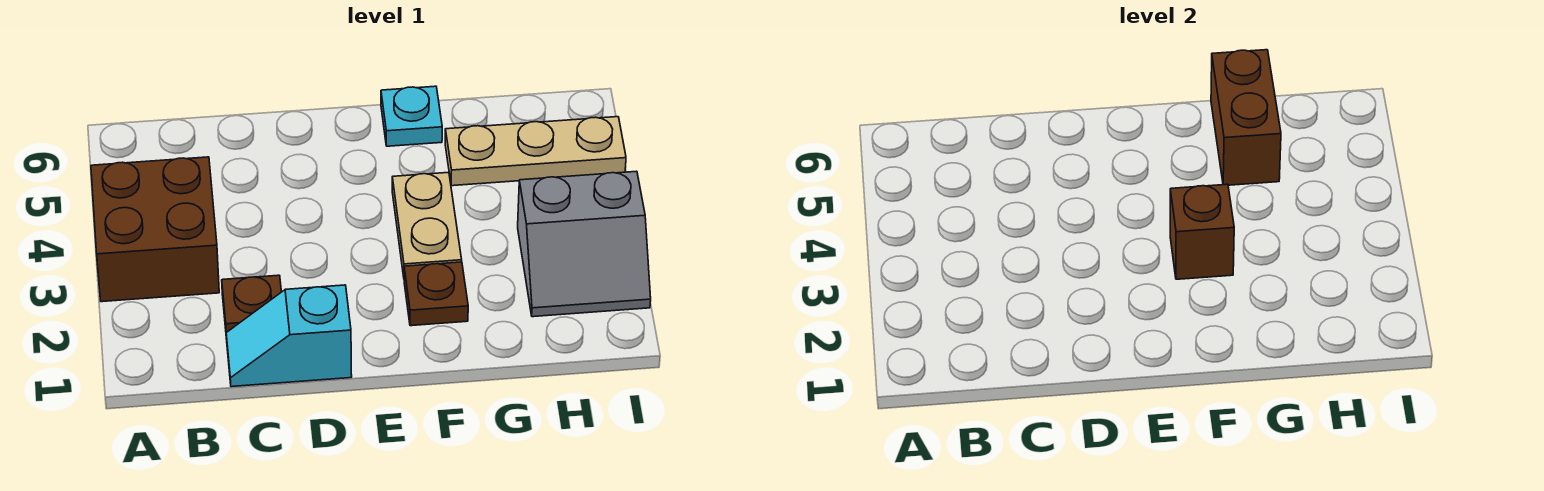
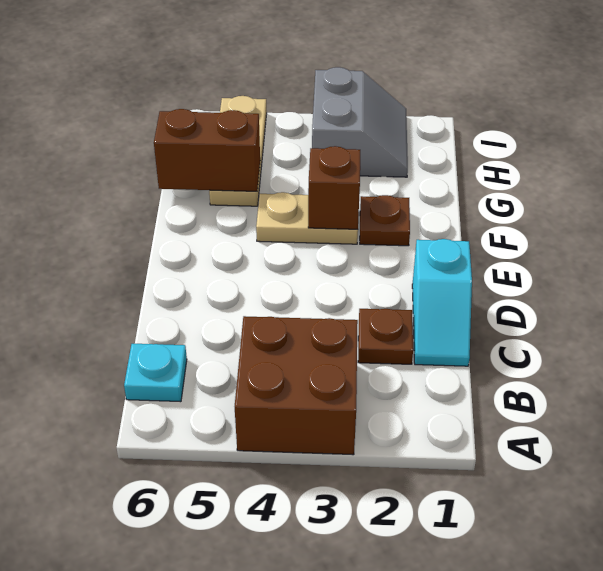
cyan plate F6 level 1 -> cyan plate B6 level 1

